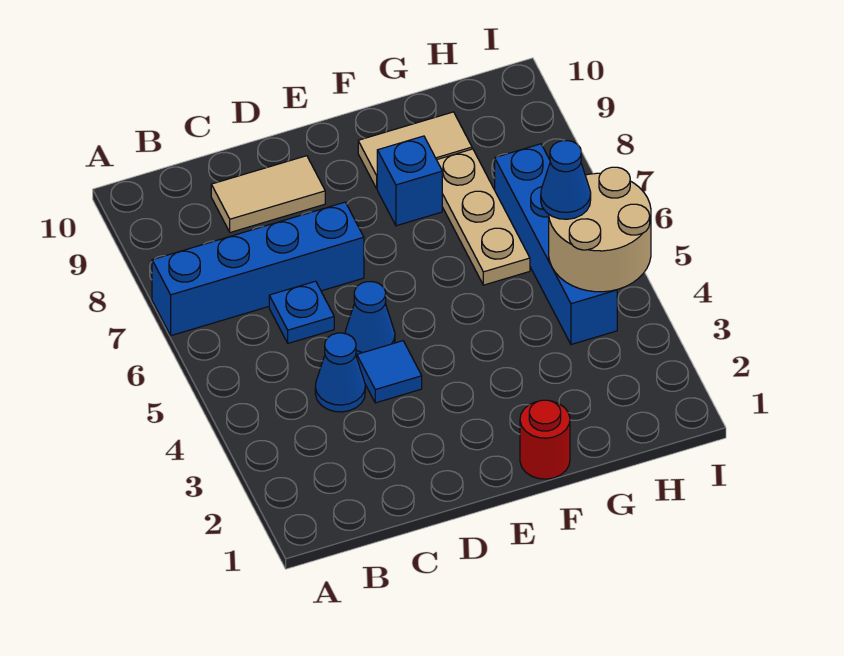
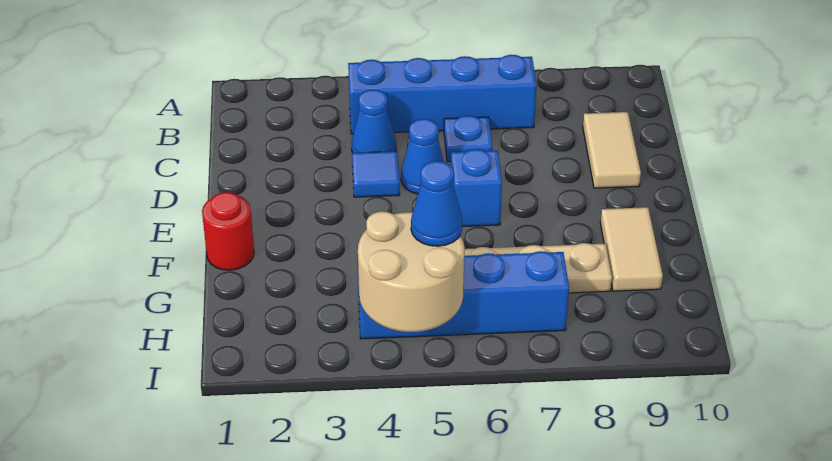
blue brick A7:D7 level 1 -> blue brick B4:B7 level 1
blue brick F8 level 1 -> blue brick E6 level 1

